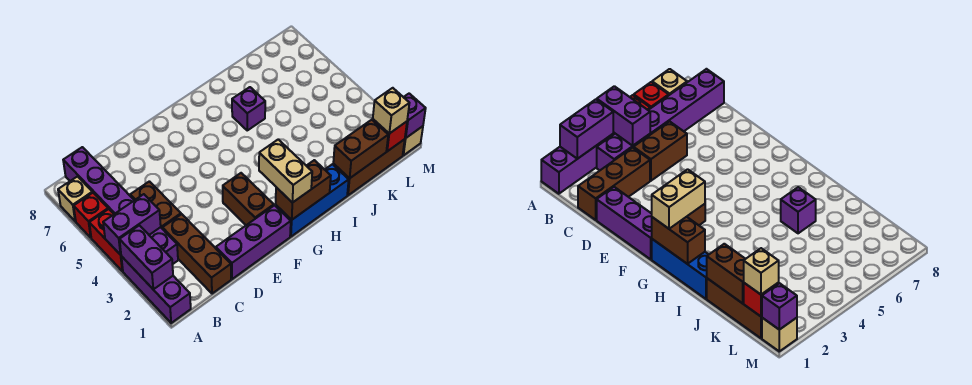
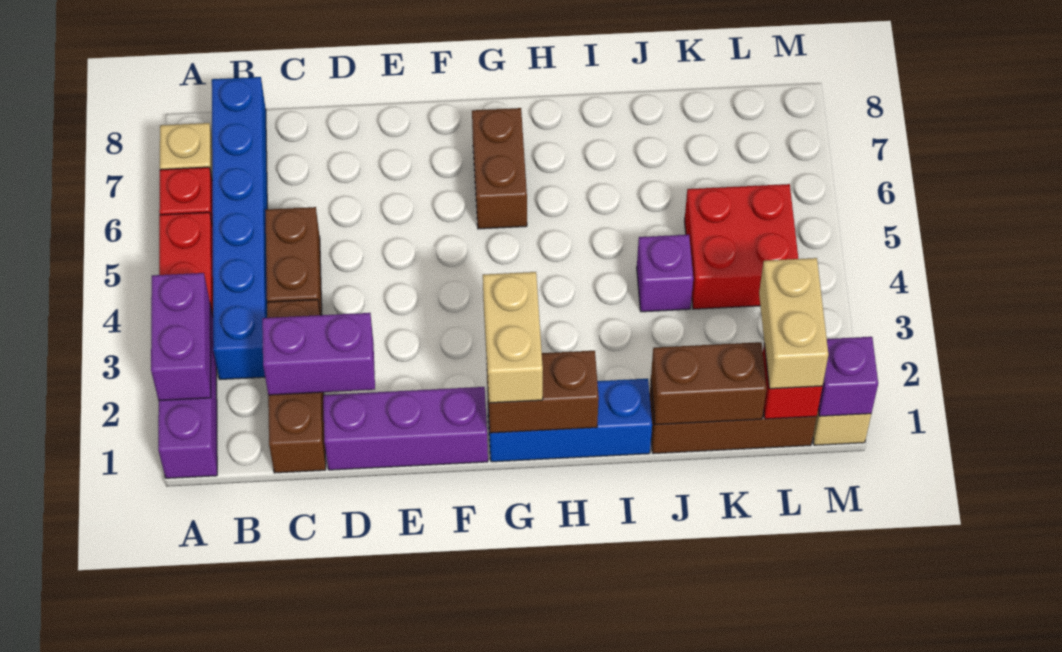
purple brick A4:B4 level 2 -> purple brick C2:D2 level 2
purple brick B3:B8 level 1 -> blue brick B3:B8 level 1
brown brick F2:F3 level 1 -> brown brick G6:G7 level 1
purple brick I6 level 1 -> purple brick J4 level 1
none -> red brick K4:L5 level 1
tan brick L1 level 3 -> tan brick L1:L2 level 3

